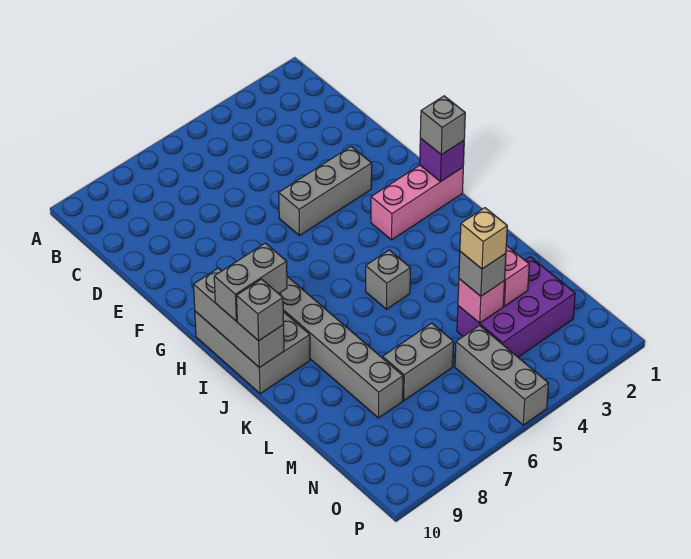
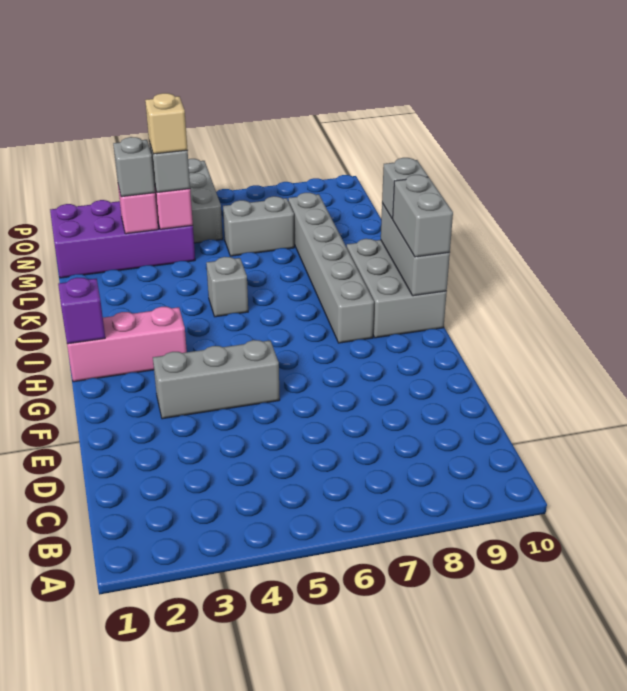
grey brick H1 level 3 -> grey brick M3 level 3
grey brick I9:I10 level 3 -> grey brick H10:I10 level 3
purple brick M2:N4 level 1 -> purple brick M1:N4 level 1

